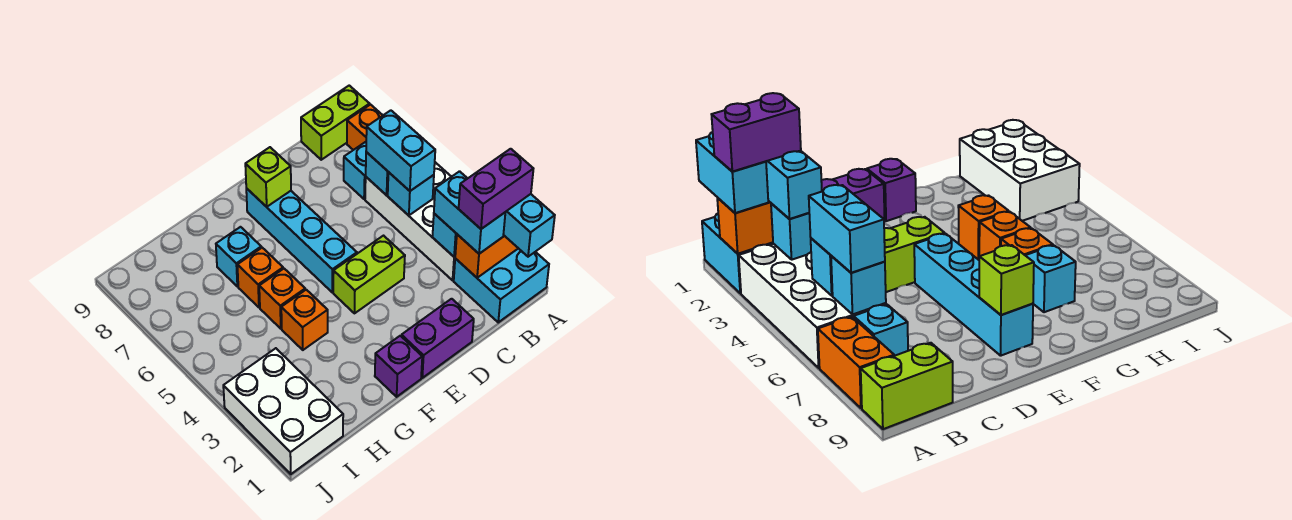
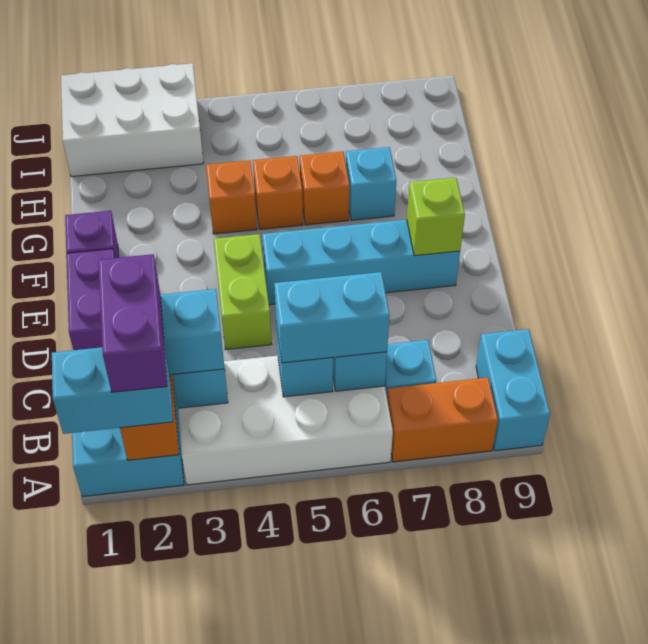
lime brick A9:B9 level 1 -> cyan brick A9:B9 level 1

